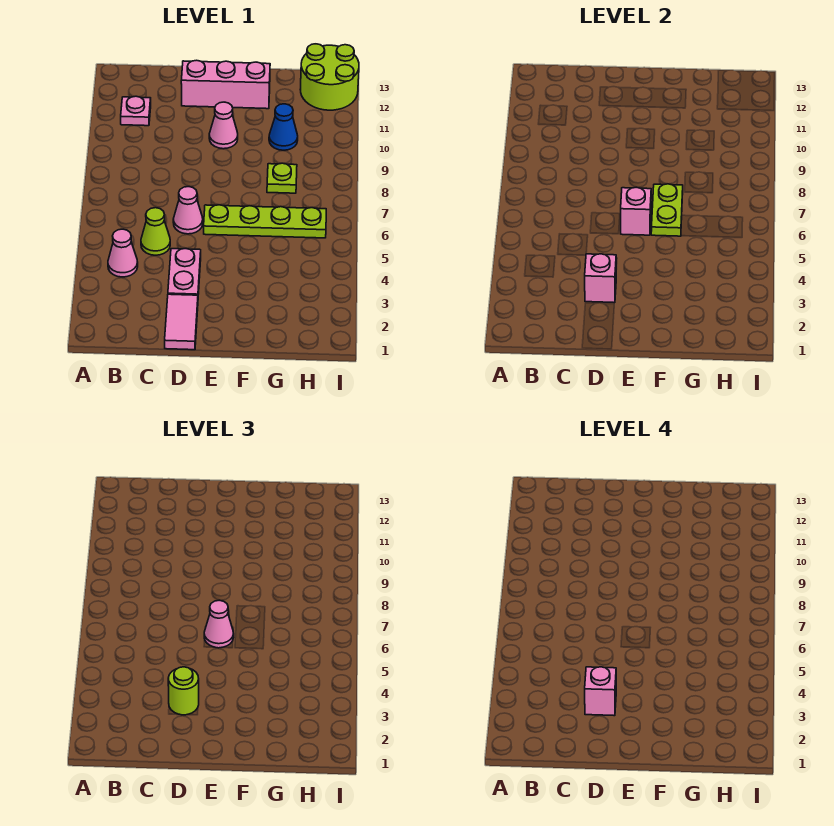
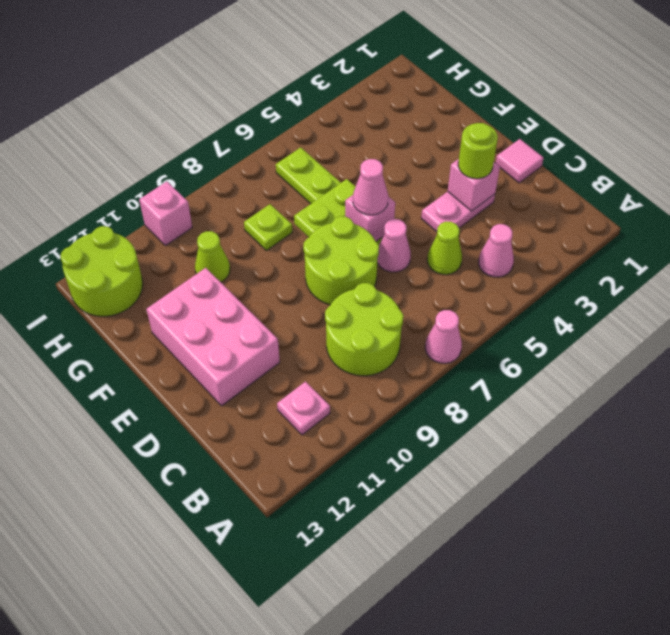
none -> lime round brick B8:C9 level 1
pink tile D1:D2 level 1 -> pink tile D1 level 1
pink brick D3 level 4 -> pink brick I10 level 1
none -> lime round brick D7:E8 level 1
pink brick D12:F12 level 1 -> pink brick D11:F12 level 1
pink cone E10 level 1 -> pink cone A7 level 1
blue cone G10 level 1 -> lime cone G10 level 1

